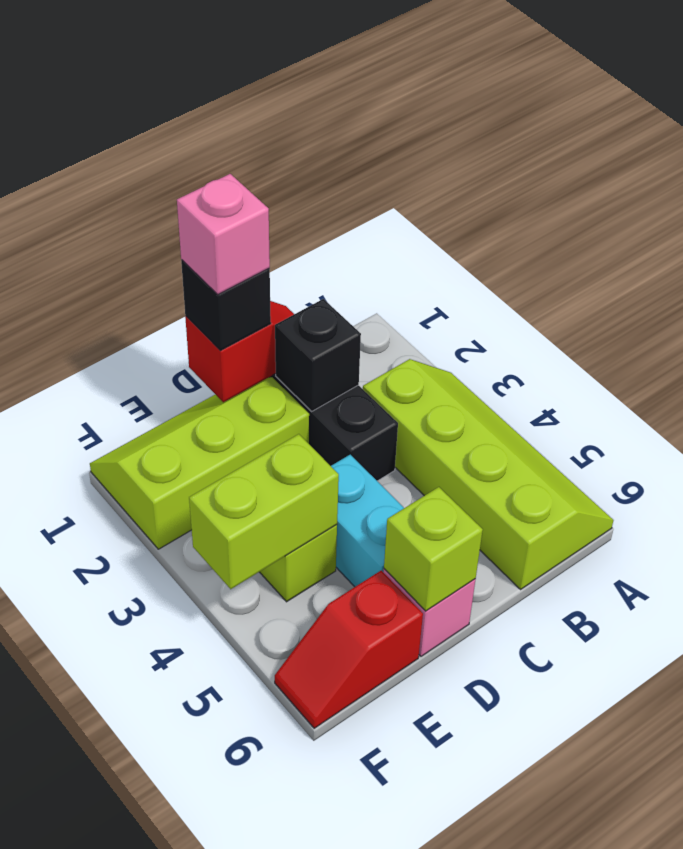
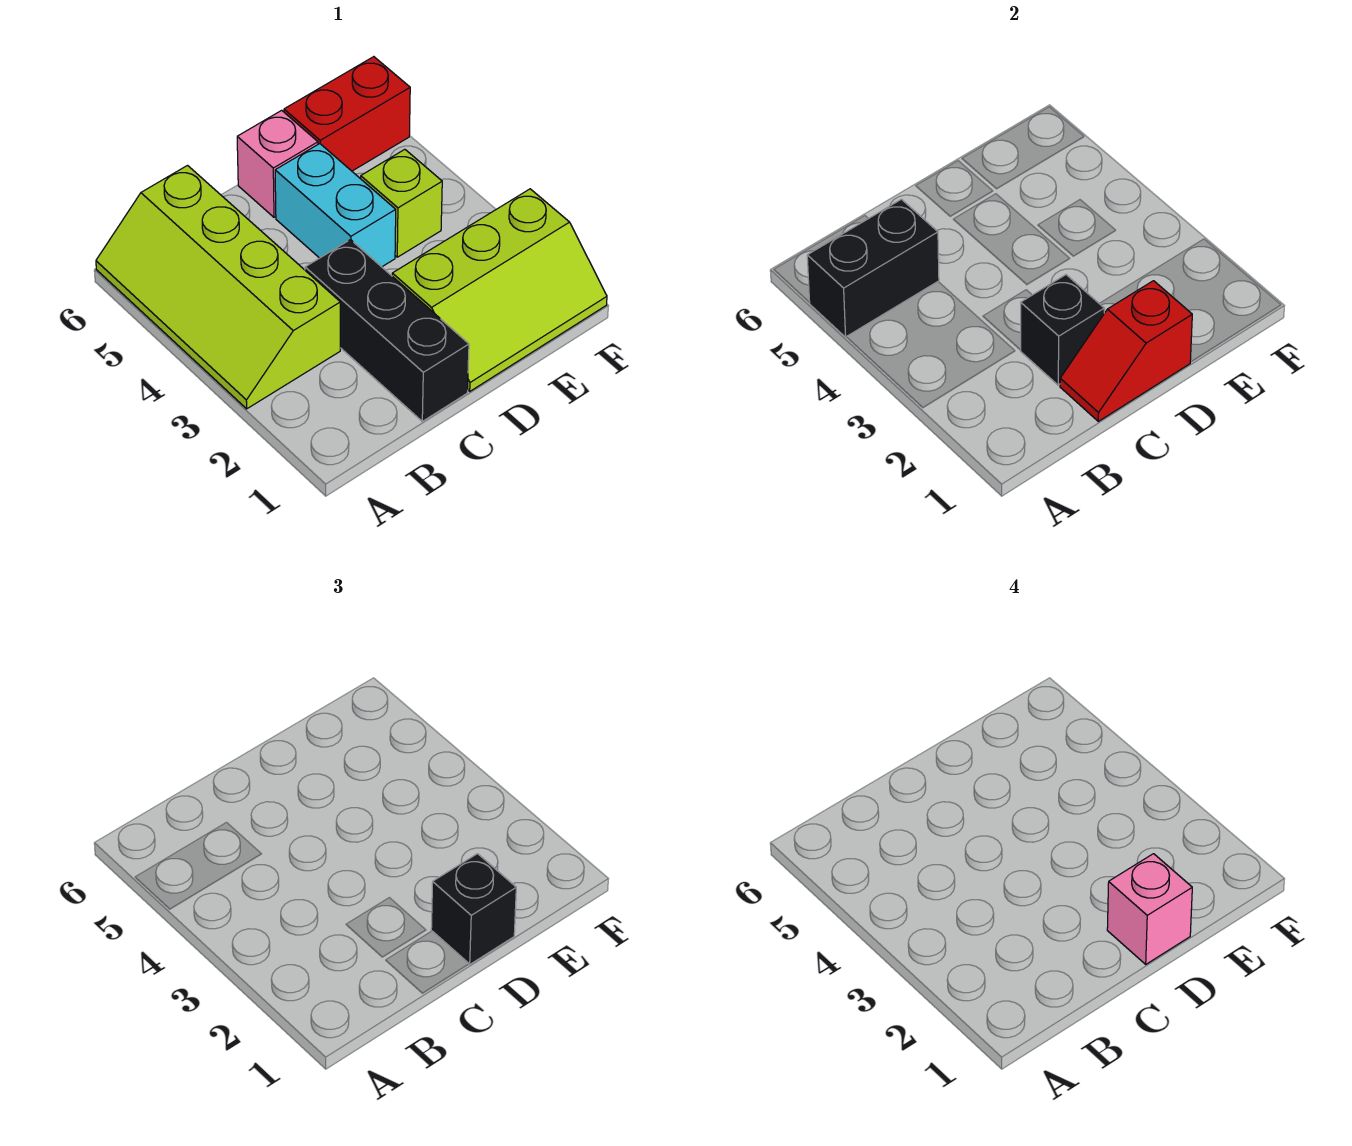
none -> black brick A5:B5 level 2
lime brick D6 level 2 -> none
lime brick E4:F4 level 2 -> none
red slope E6:F6 level 1 top E -> red brick E6:F6 level 1

